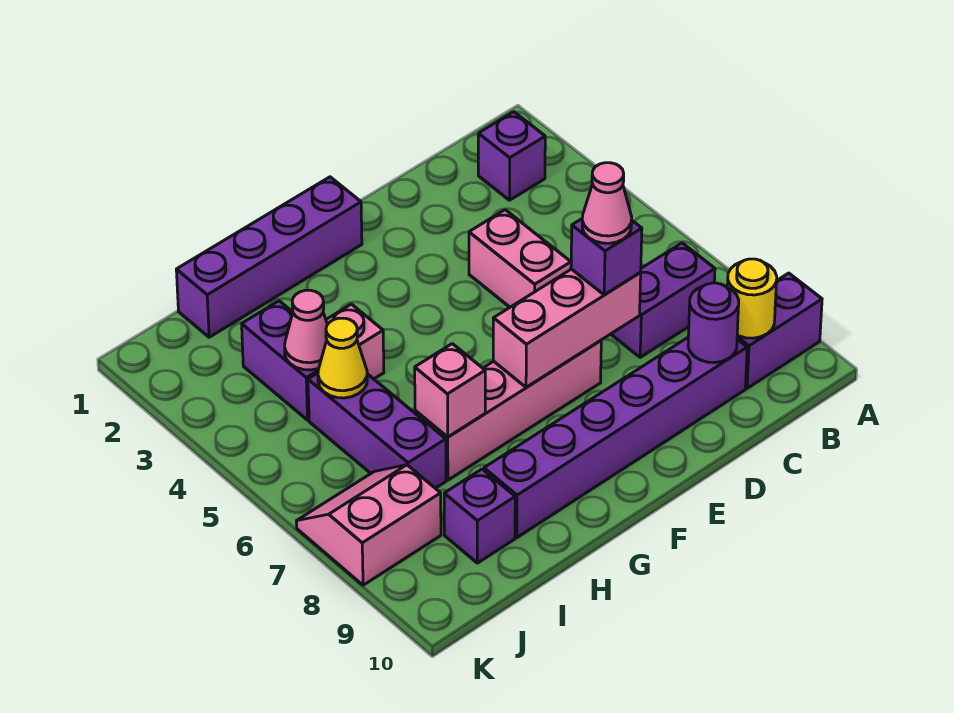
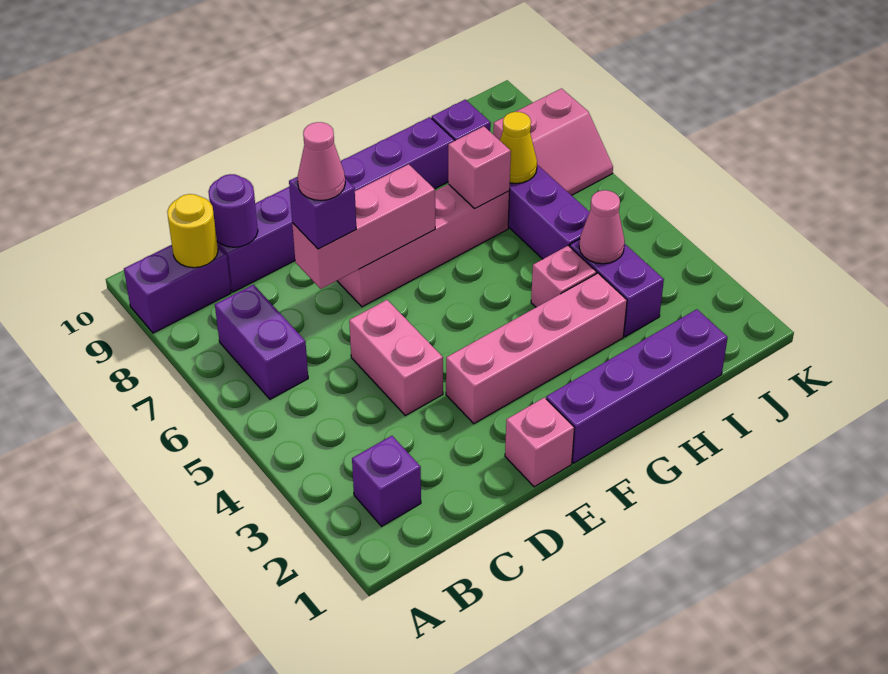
purple brick B7:C7 level 1 -> purple brick B6:B7 level 1
none -> pink brick E1 level 1
none -> pink brick E3:H3 level 1
yellow cone I5 level 2 -> yellow cone I7 level 2

